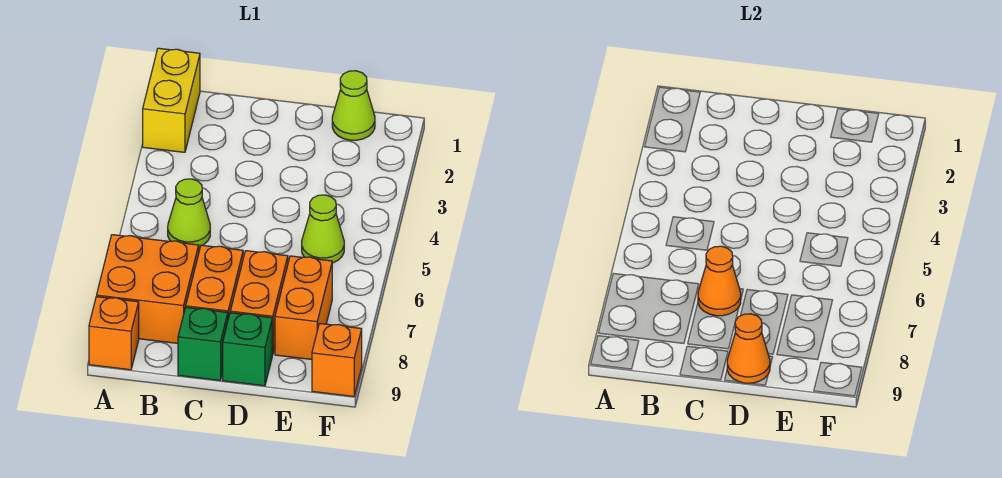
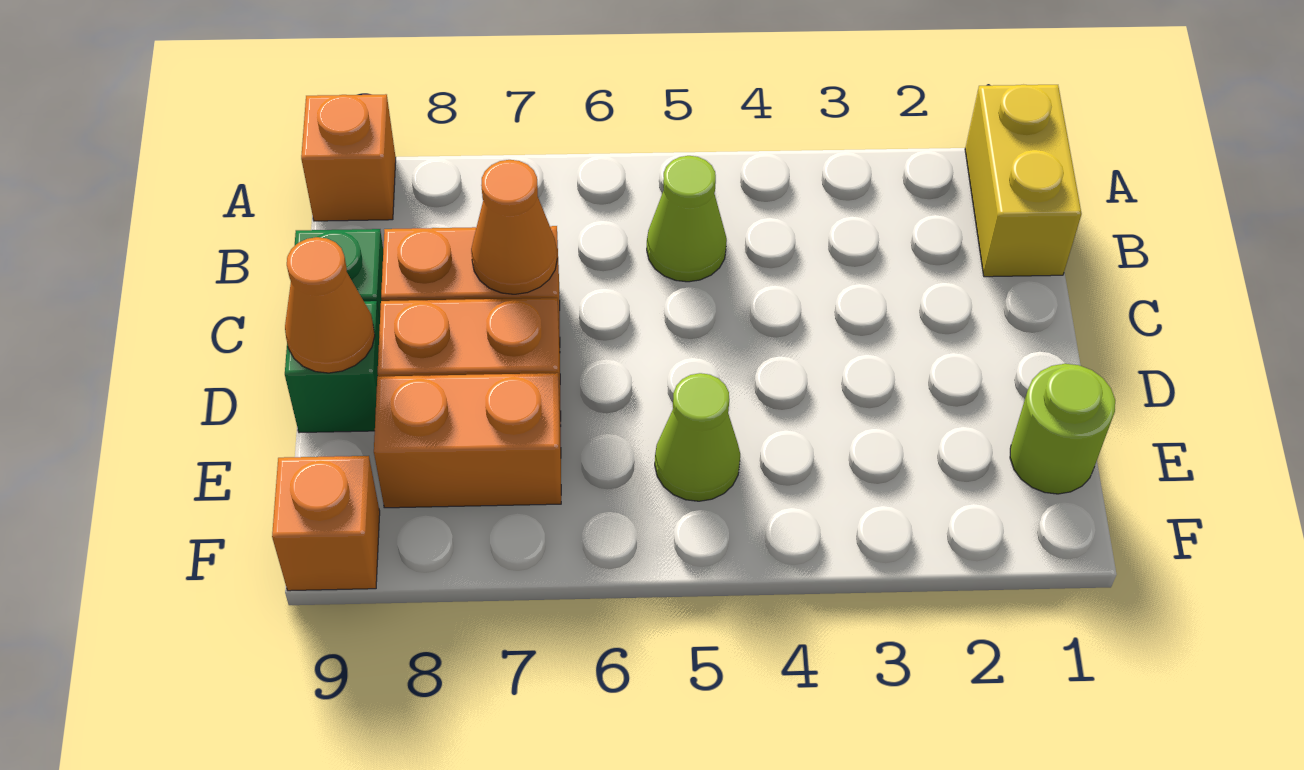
yellow brick A1:A2 level 1 -> yellow brick A1:B1 level 1
orange brick A7:B8 level 1 -> none
lime cone E1 level 1 -> lime round brick E1 level 1

